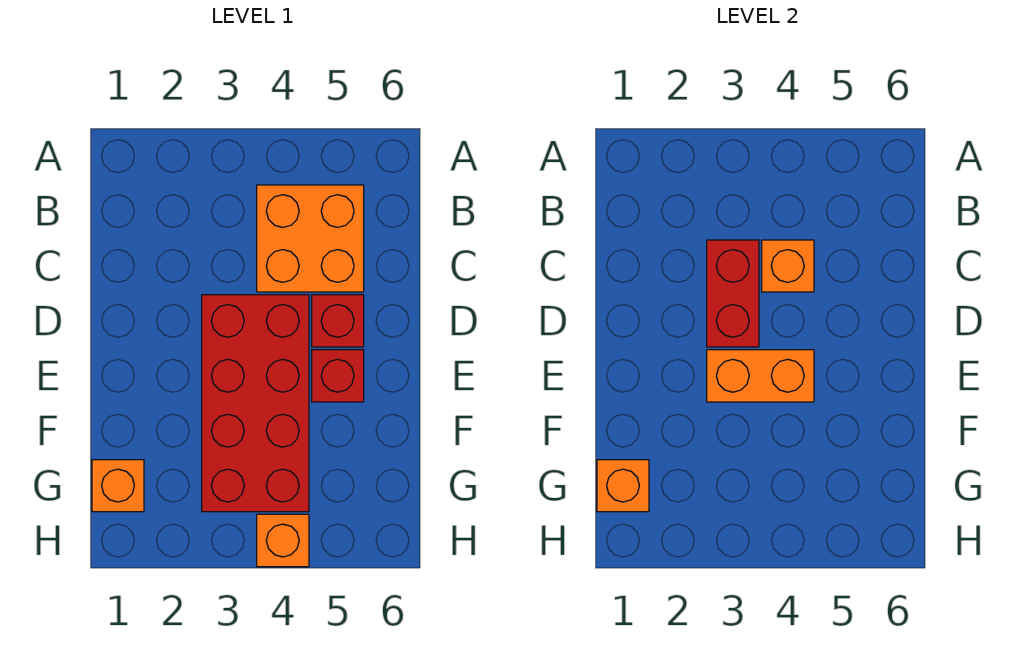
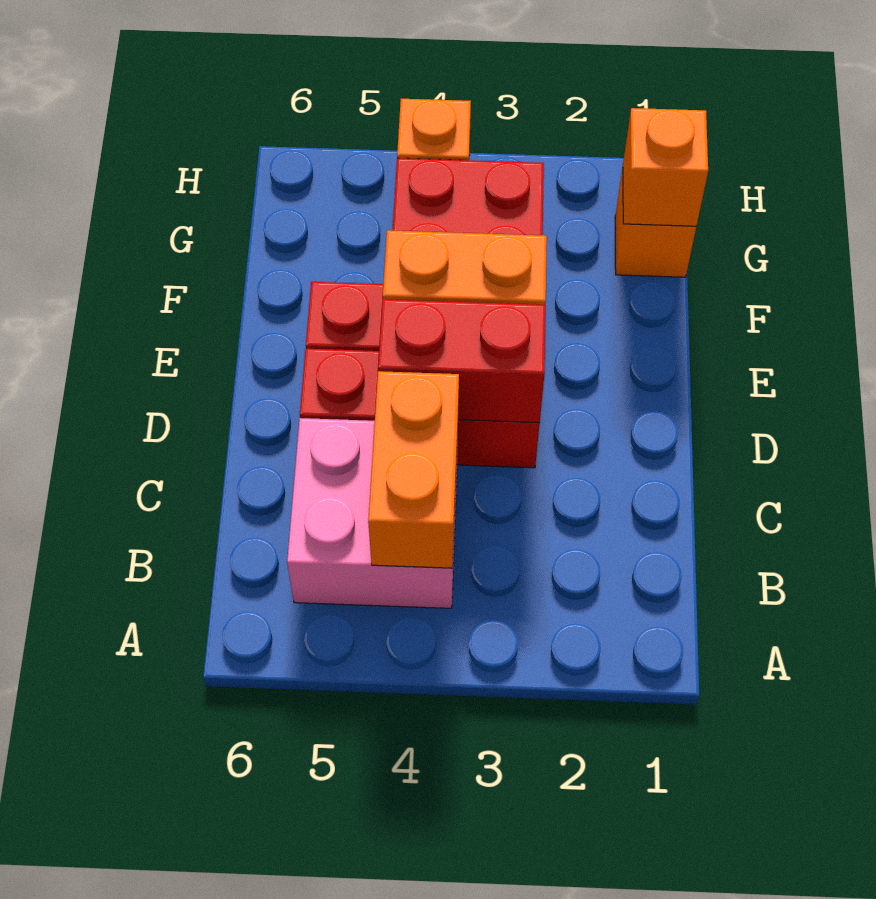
orange brick B4:C5 level 1 -> pink brick B4:C5 level 1
red brick C3:D3 level 2 -> red brick D3:D4 level 2
orange brick C4 level 2 -> orange brick B4:C4 level 2

